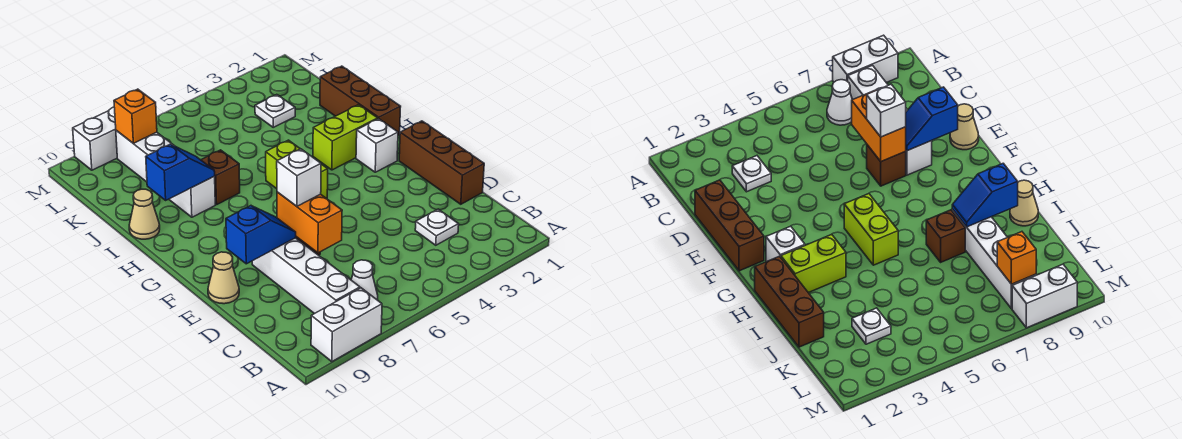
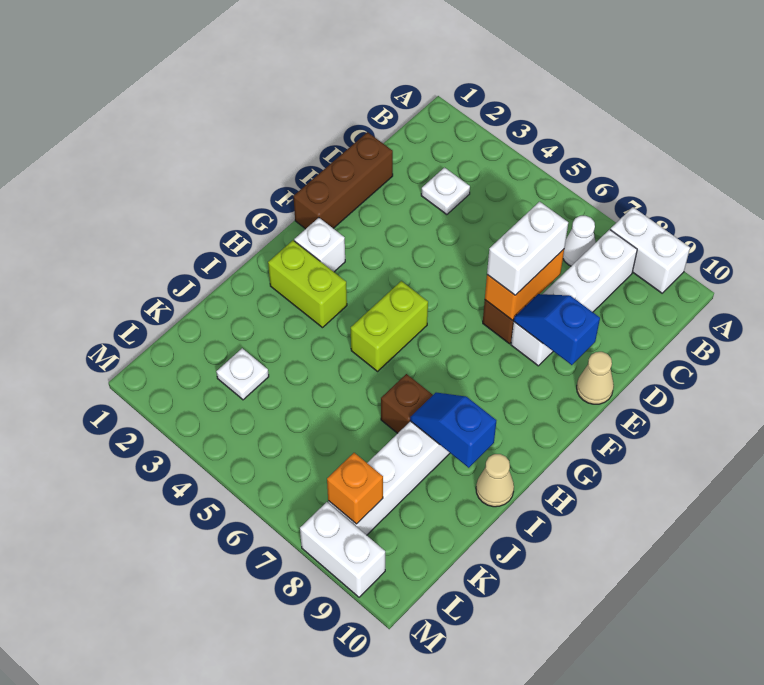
white brick E7 level 3 -> white brick D7:E7 level 3
brown brick H1:J1 level 1 -> none

